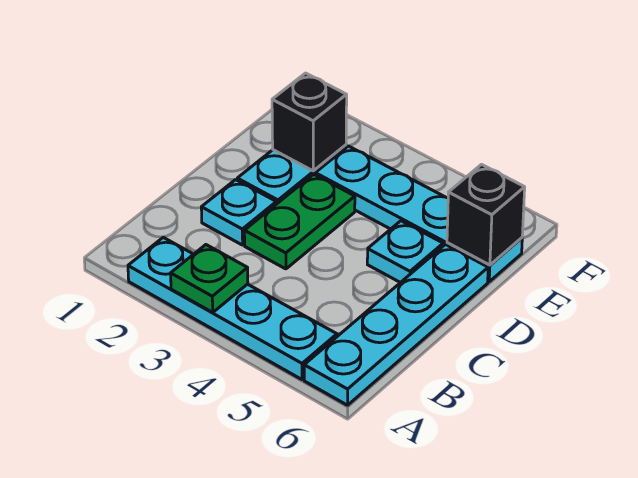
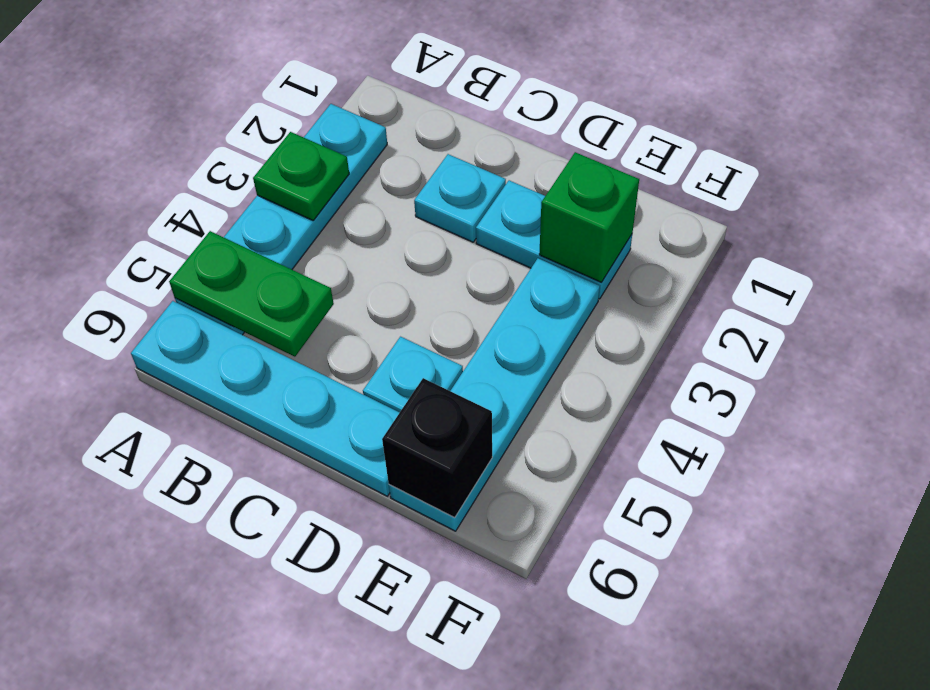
green plate C3:D3 level 1 -> green plate A5:B5 level 2
black brick E2 level 2 -> green brick E2 level 2

